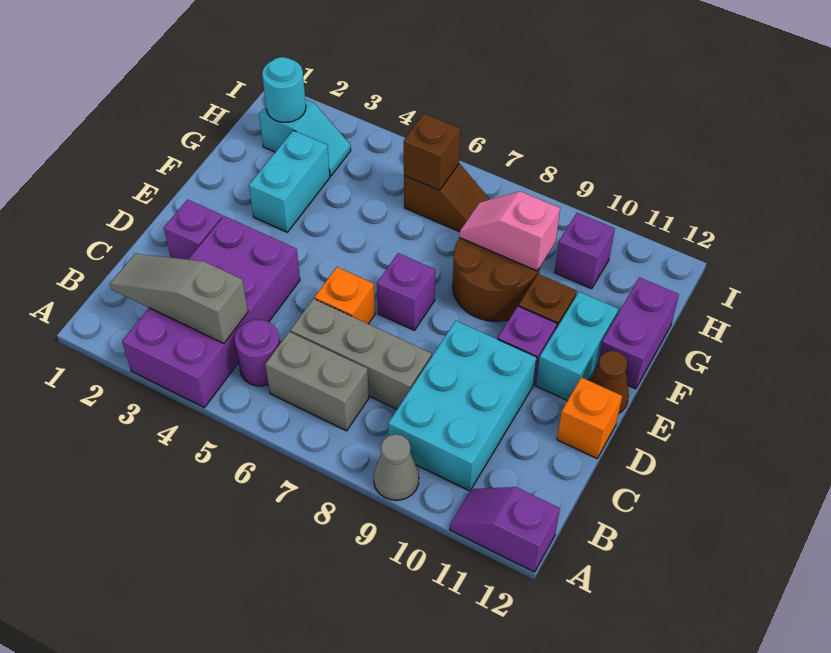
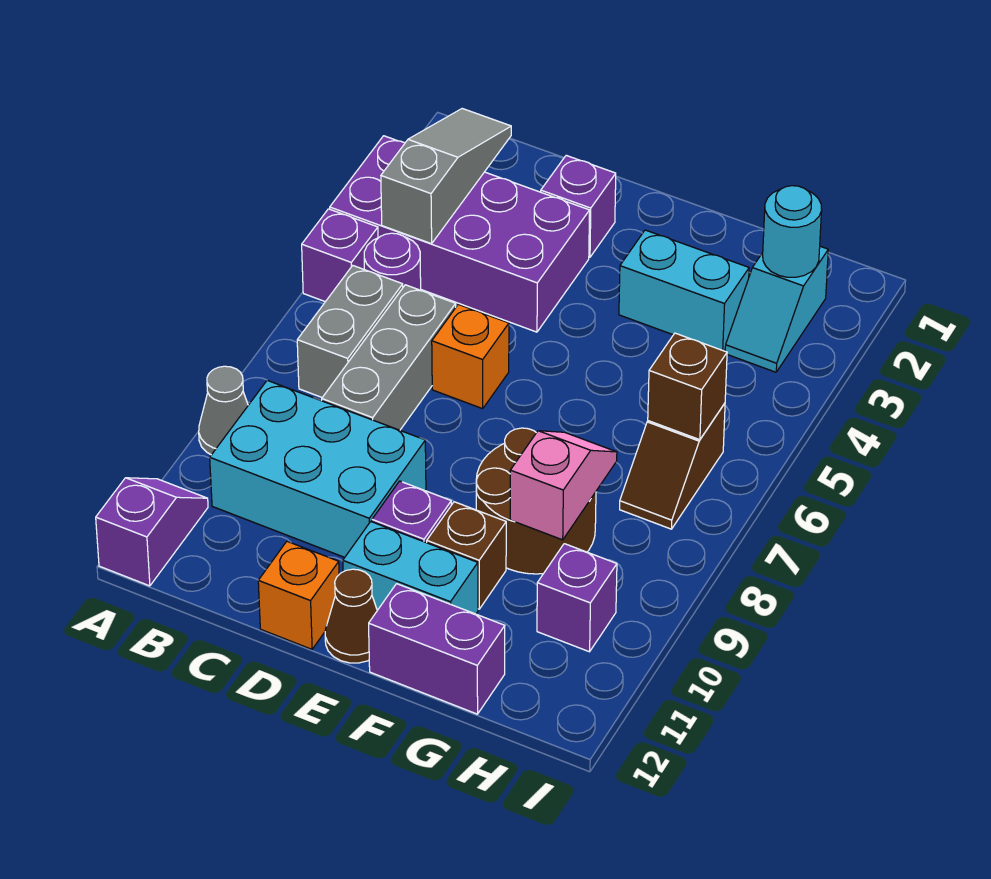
purple brick E7 level 1 -> purple brick A5 level 1

